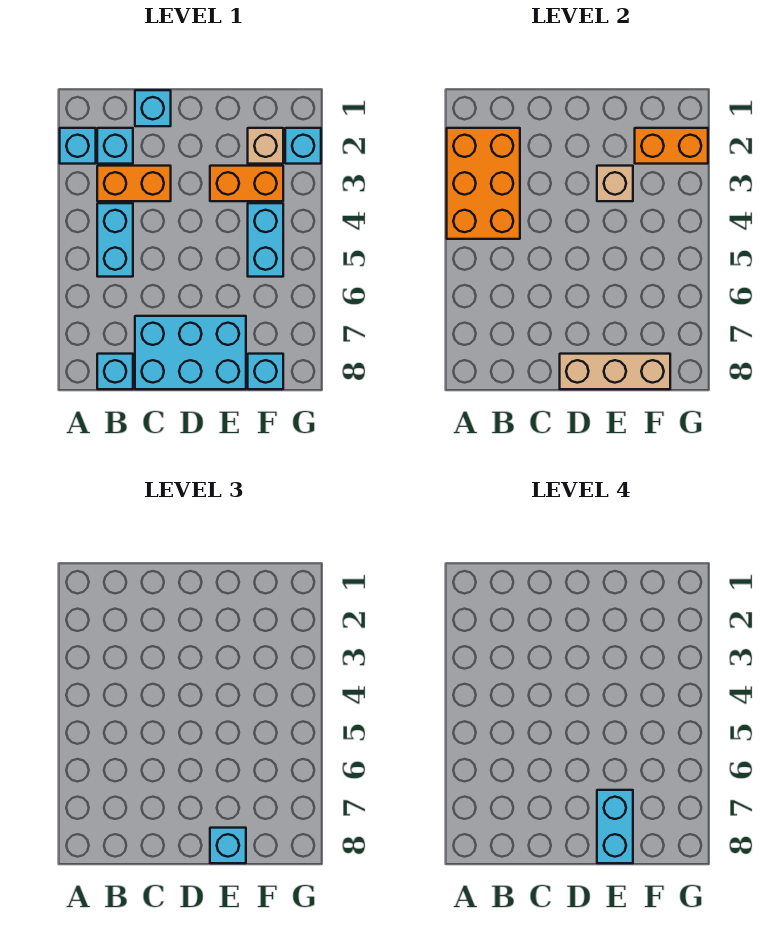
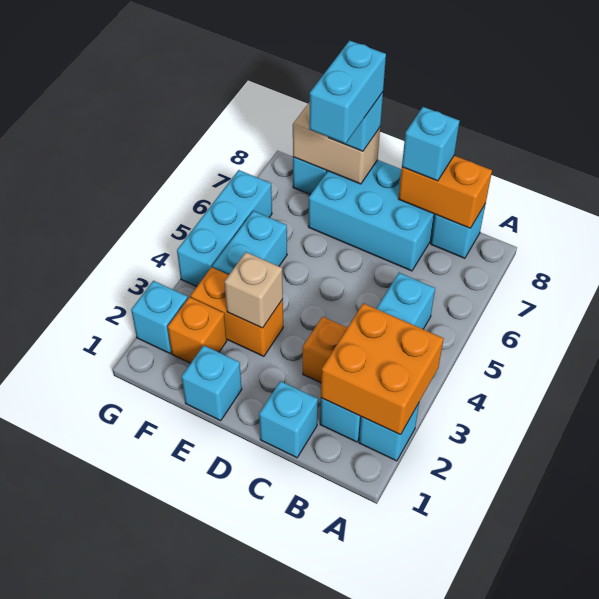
orange brick A2:B4 level 2 -> orange brick A2:B3 level 2
none -> cyan brick C8 level 3
tan brick D8:F8 level 2 -> tan brick E8:F8 level 2
none -> cyan brick E1 level 1
tan brick F2 level 1 -> orange brick F2 level 1
orange brick F2:G2 level 2 -> orange brick B8:C8 level 2
none -> cyan brick G4:G6 level 1

